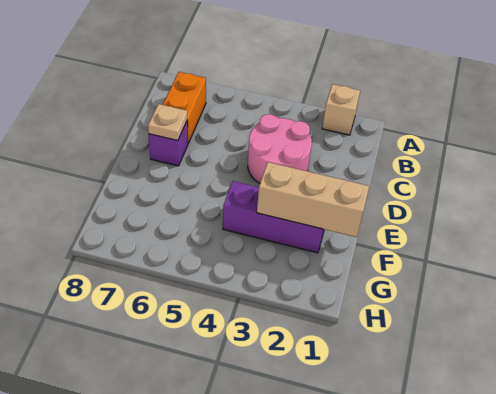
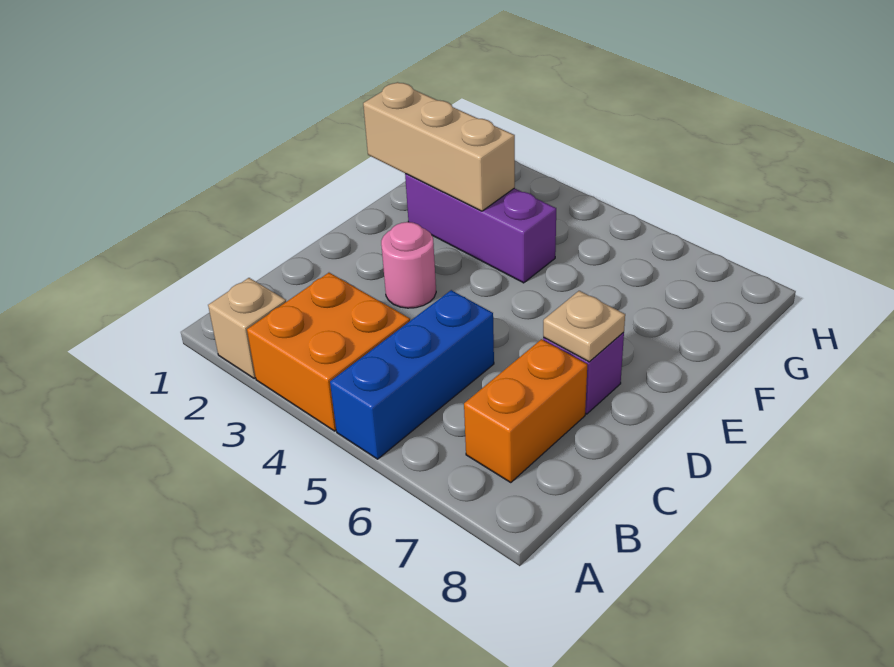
none -> orange brick A3:B4 level 1
none -> blue brick A5:C5 level 1
pink round brick C3:D4 level 1 -> pink round brick D3 level 1

